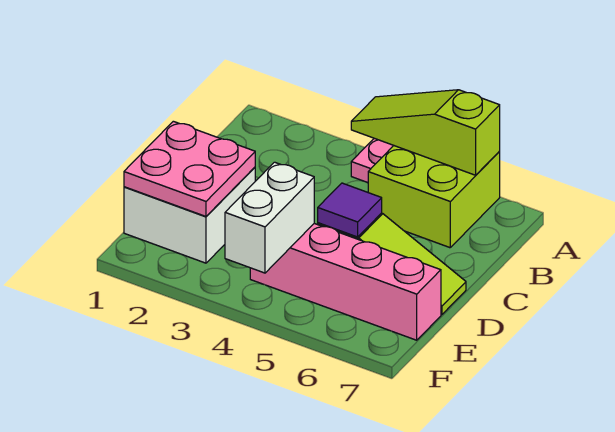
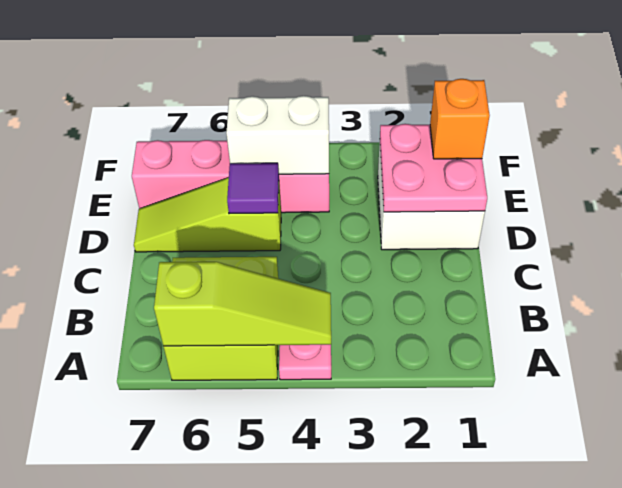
none -> orange brick E1 level 3
white brick E4:F4 level 2 -> white brick E4:E5 level 2

